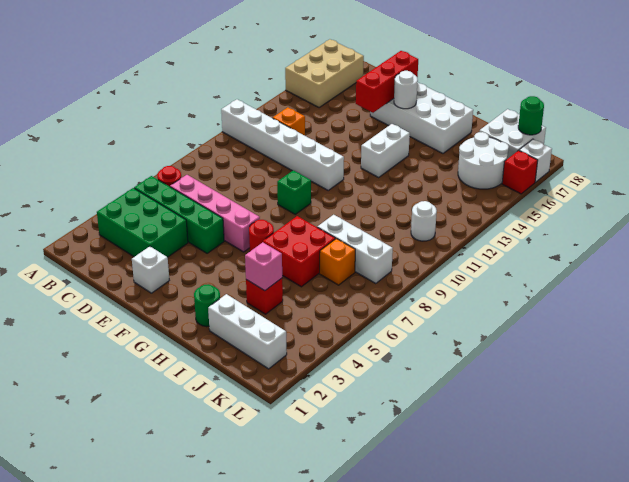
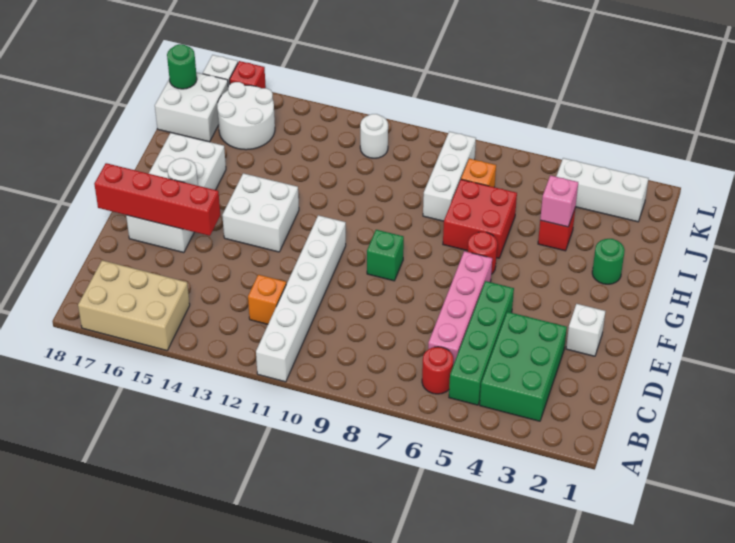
red brick E15:E17 level 2 -> red brick E15:E18 level 2
white brick G13:G14 level 1 -> white brick F13:G14 level 1
white brick I2:K2 level 1 -> white brick K2:K4 level 1

